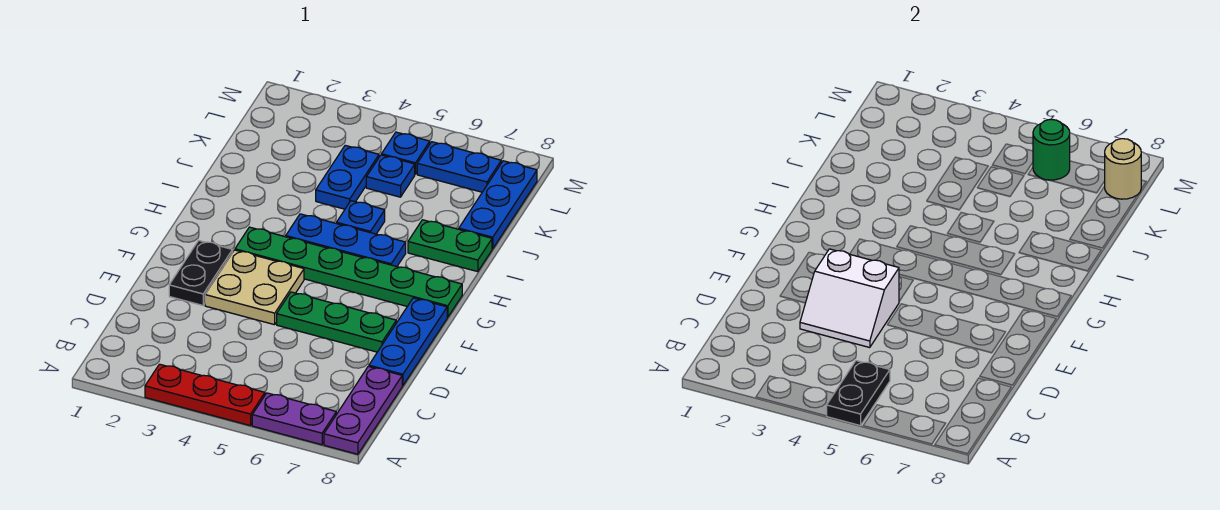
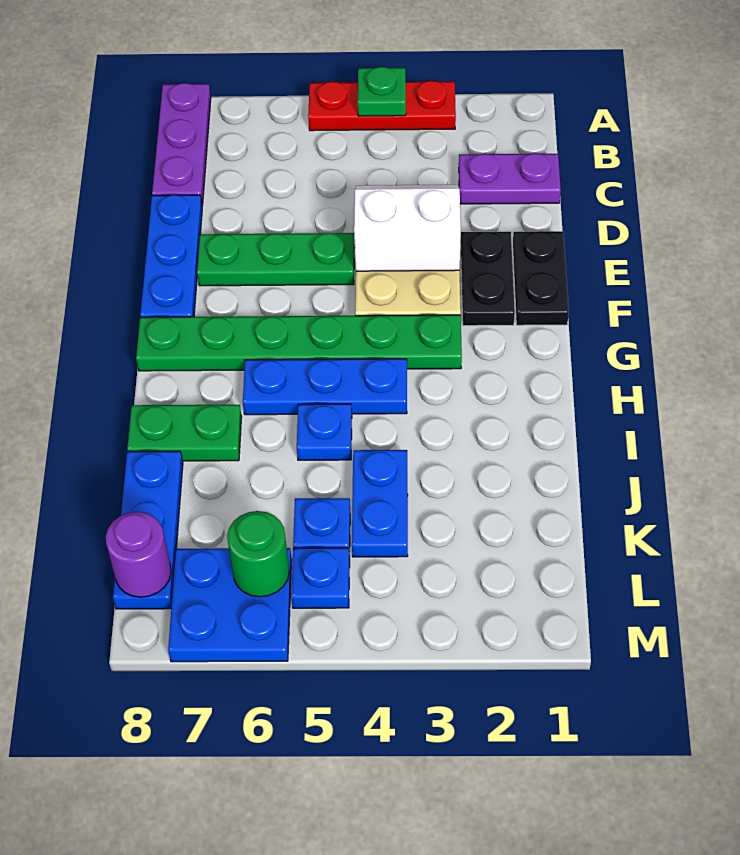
none -> green plate A4 level 2
black plate A5:B5 level 2 -> black plate E1:F1 level 1
purple plate A6:A7 level 1 -> purple plate C1:C2 level 1
blue plate L6:L7 level 1 -> blue plate L6:M7 level 1
tan round brick L8 level 2 -> purple round brick L8 level 2

